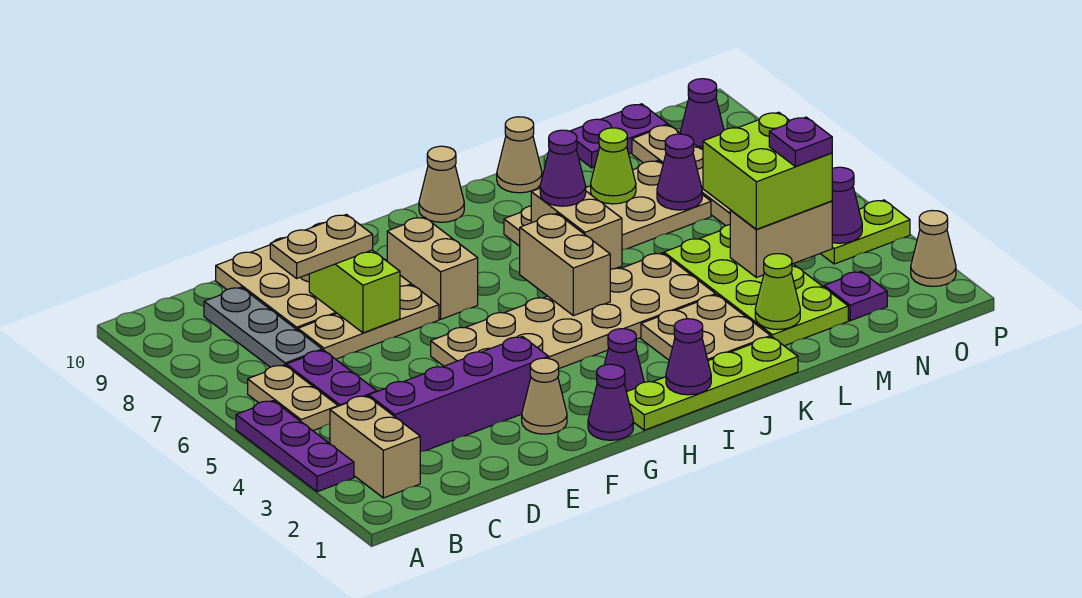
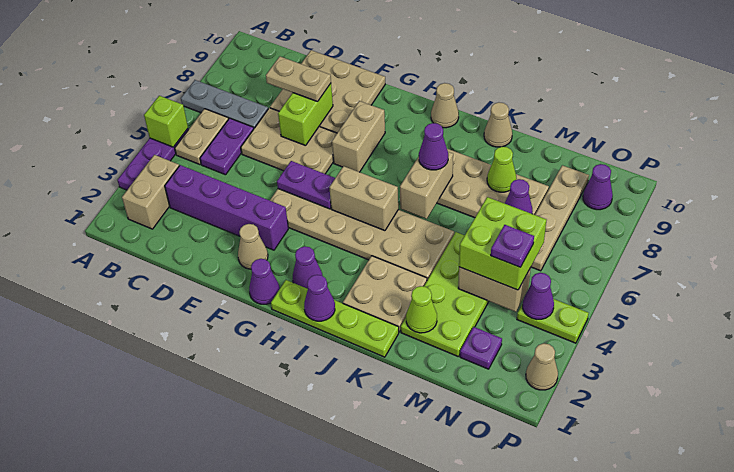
none -> lime brick A5 level 2
grey plate C7:C9 level 1 -> grey plate A7:C7 level 1
tan plate D7:F7 level 1 -> tan plate D6:F7 level 1
tan brick I5:I6 level 2 -> tan brick H5:I5 level 2
purple plate M10:N10 level 1 -> purple plate F5:G5 level 2

